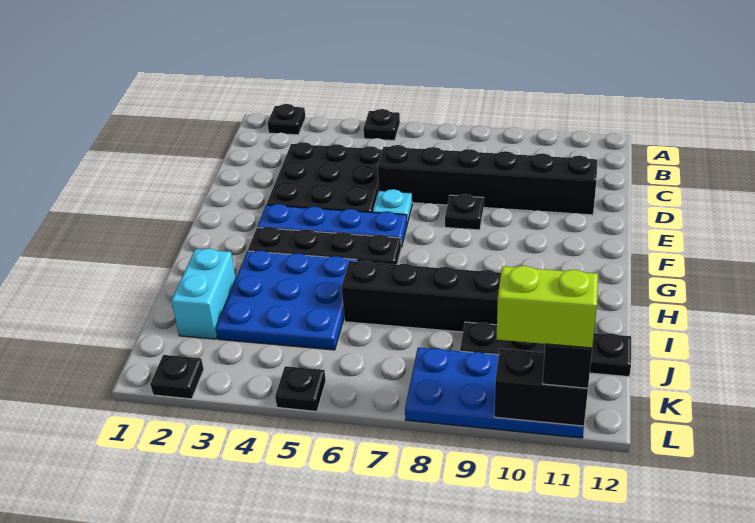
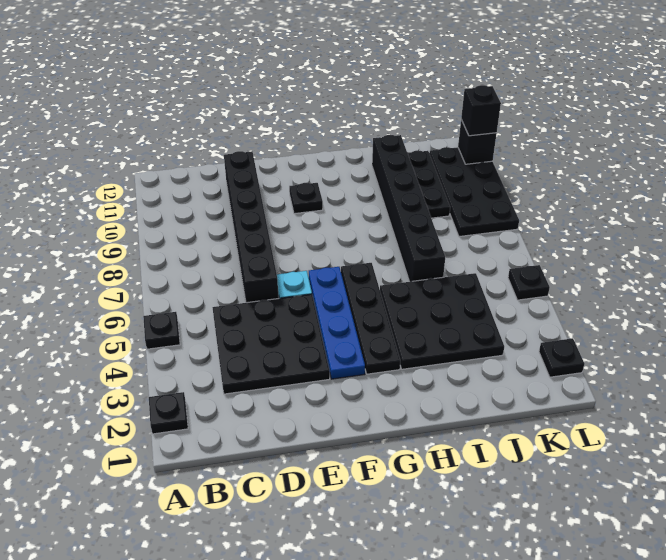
black plate E8 level 1 -> black plate F10 level 1
blue plate H3:J5 level 1 -> black plate H3:J5 level 1
cyan brick I2:J2 level 1 -> none
black plate J9:J12 level 1 -> black plate J9:J11 level 1
blue plate K8:L11 level 1 -> black plate K8:L11 level 1
black brick L10:L11 level 2 -> black brick L11 level 2
lime brick L10:L11 level 4 -> none

